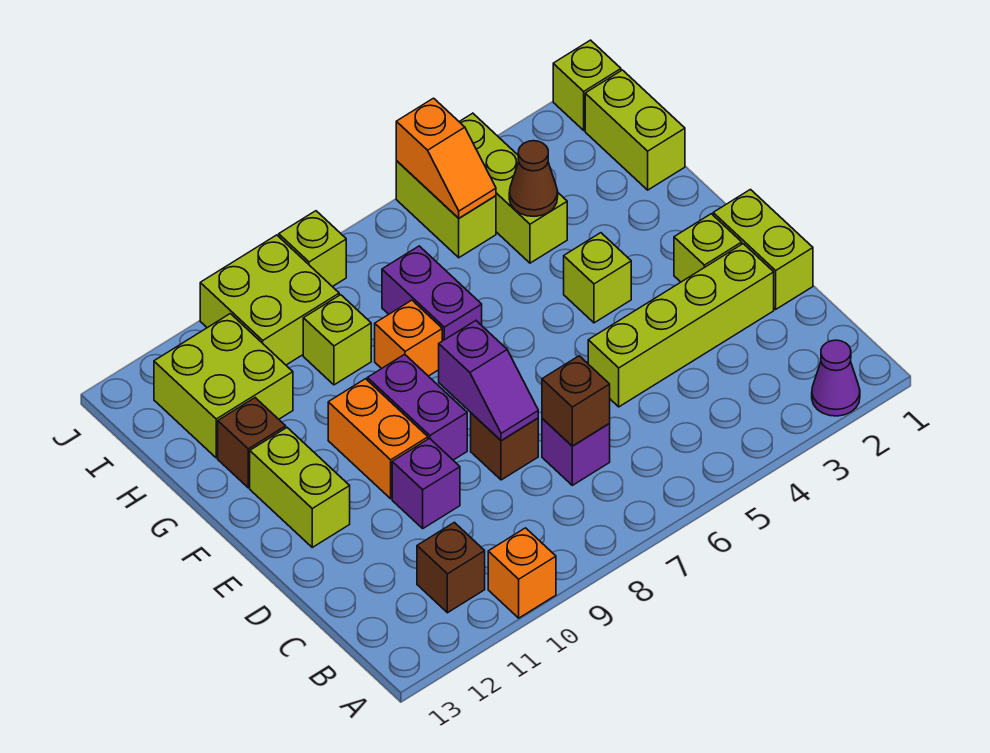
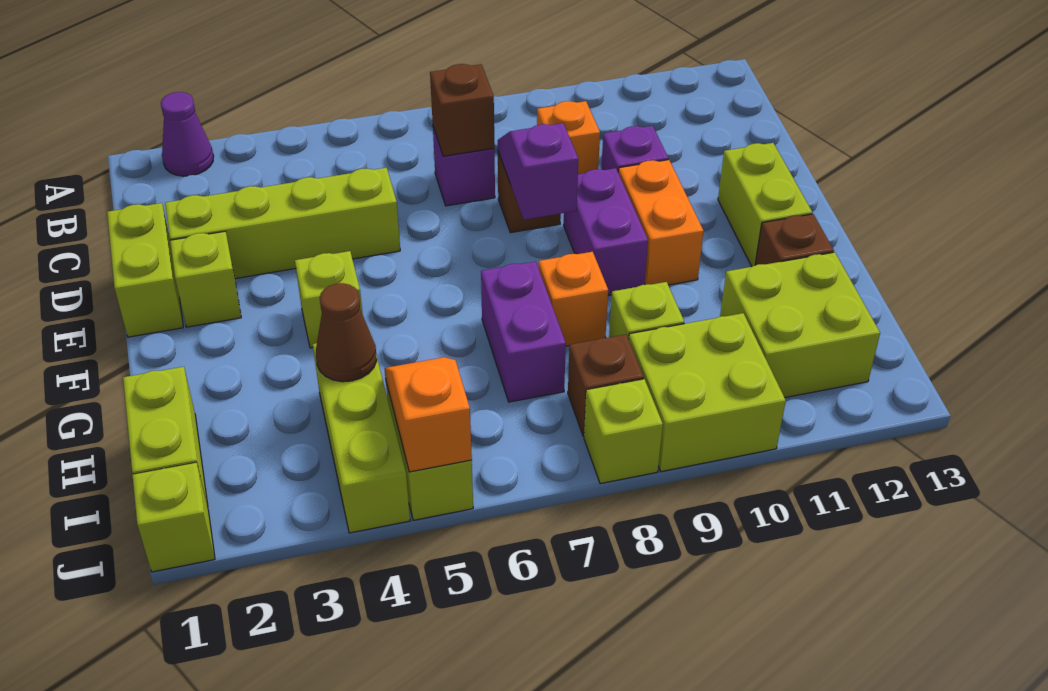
orange brick A10 level 1 -> orange brick C9 level 1
brown brick B11 level 1 -> brown brick I8 level 1

